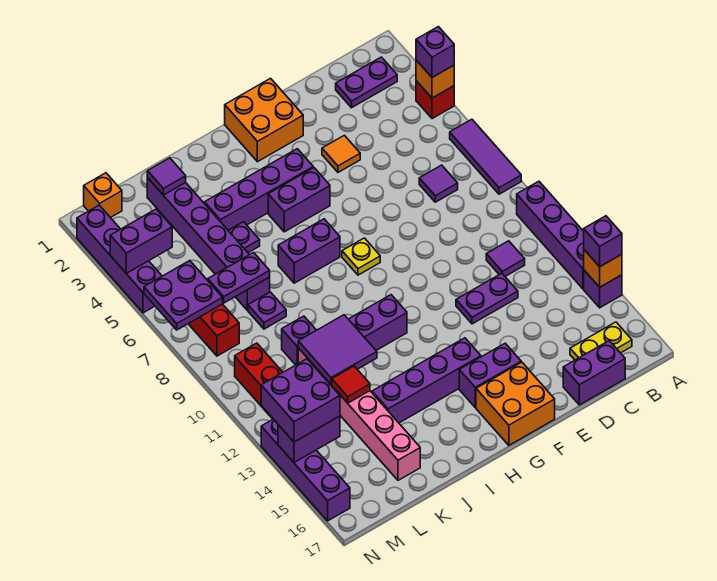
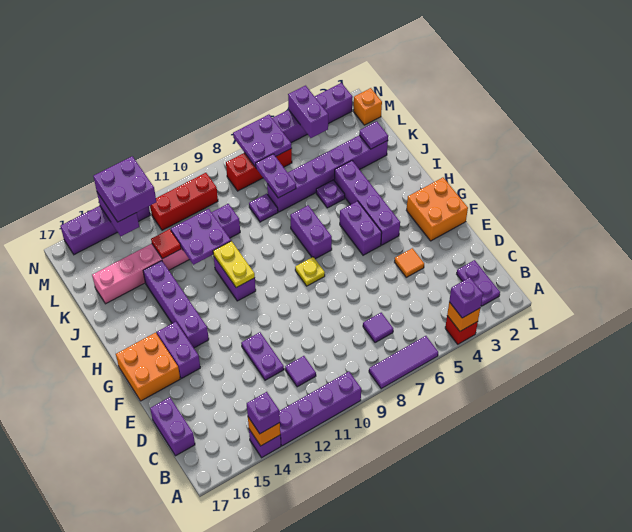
yellow plate B16:C16 level 1 -> yellow plate H11:I11 level 2
purple tile J11:K12 level 2 -> purple plate J11:K12 level 2

